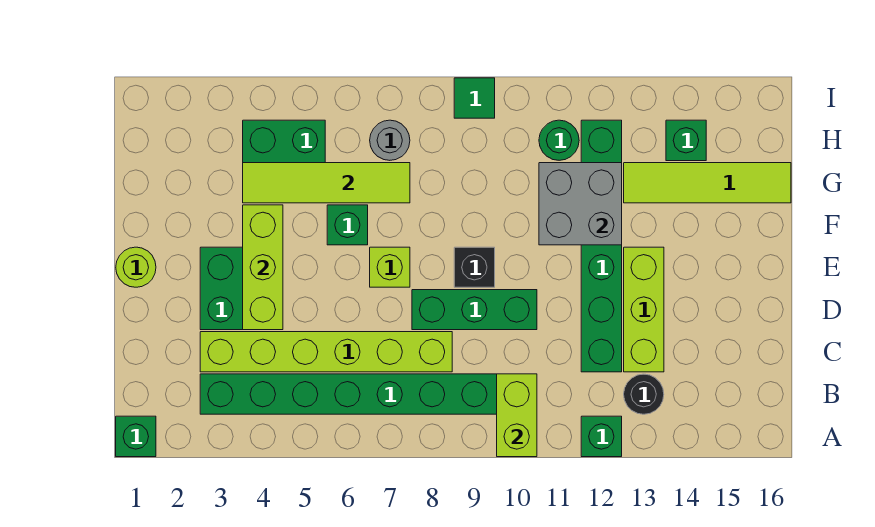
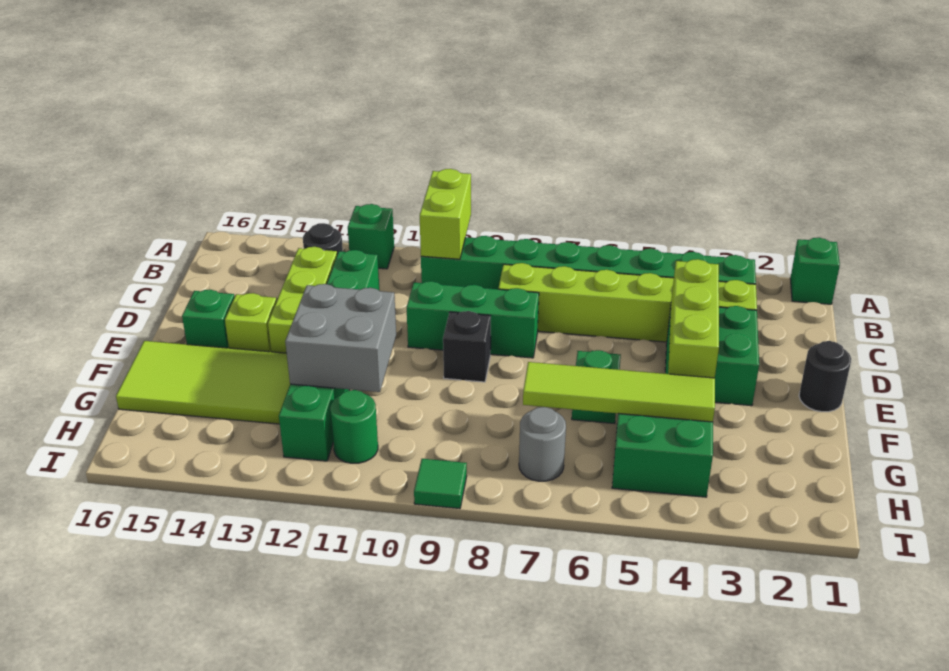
lime round brick E1 level 1 -> black round brick E1 level 1
lime brick E7 level 1 -> lime brick E14 level 1
lime tile G13:G16 level 1 -> lime tile F13:G16 level 1
green brick H14 level 1 -> green brick E15 level 1

